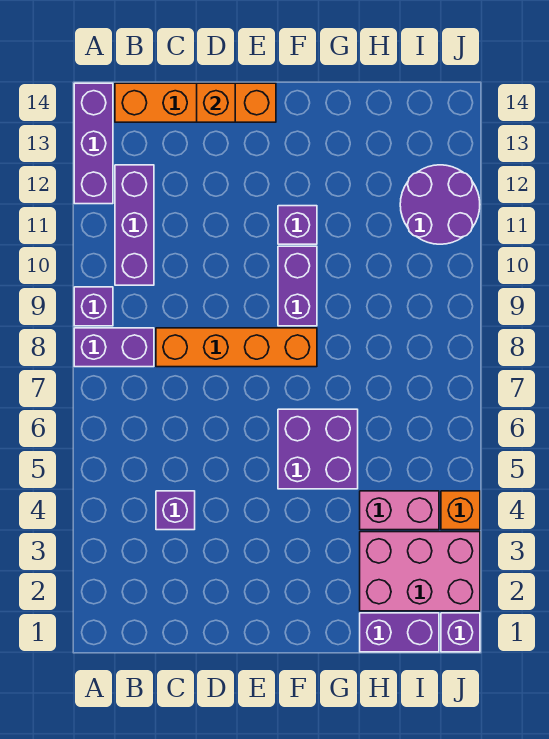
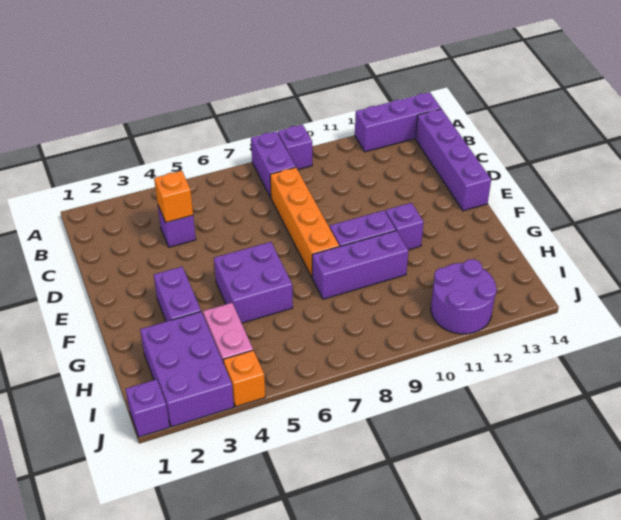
purple brick B10:B12 level 1 -> purple brick G8:G10 level 1
orange brick B14:E14 level 1 -> purple brick B14:E14 level 1
orange brick D14 level 2 -> orange brick C4 level 2
purple brick H1:I1 level 1 -> purple brick F3:G3 level 1
pink brick H2:J3 level 1 -> purple brick H2:J3 level 1

